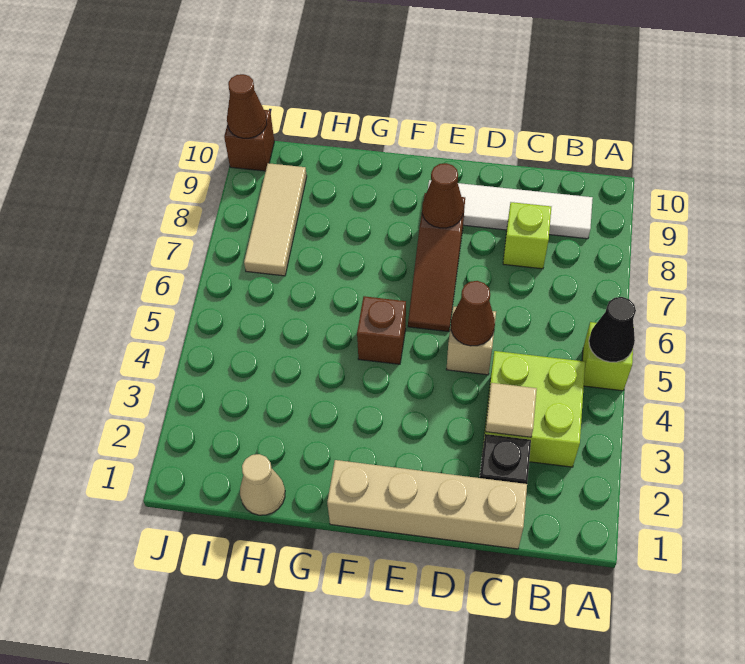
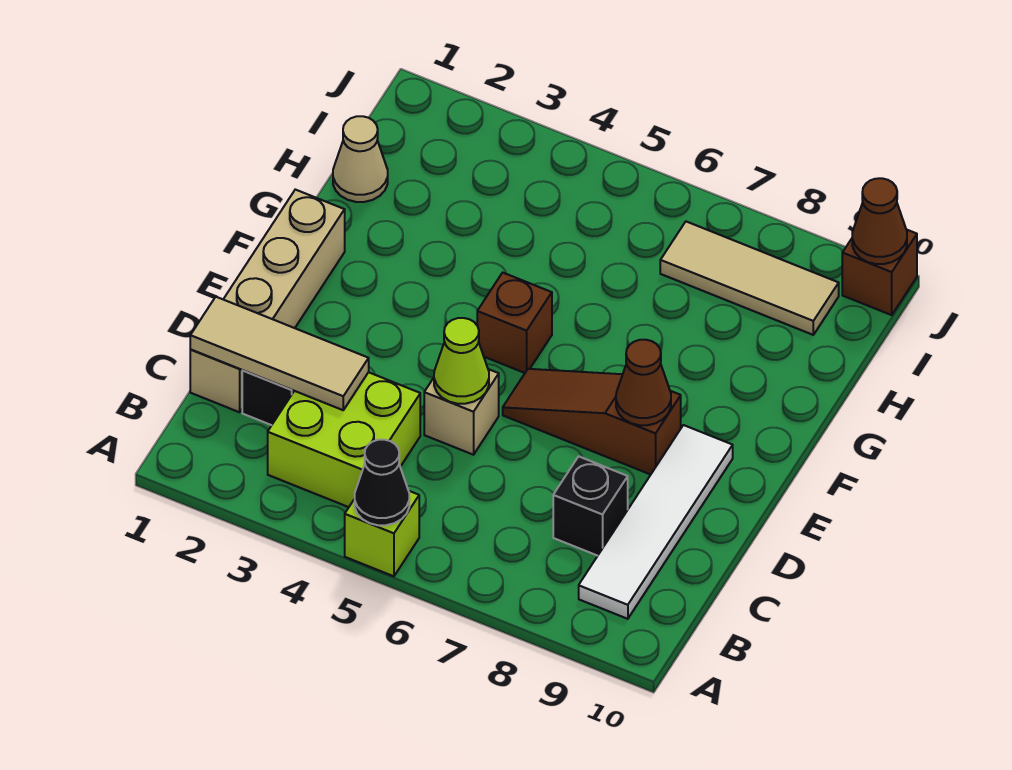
tan tile C3 level 2 -> tan tile C1:C3 level 2
lime brick C8 level 1 -> black brick C8 level 1
brown cone D5 level 2 -> lime cone D5 level 2

